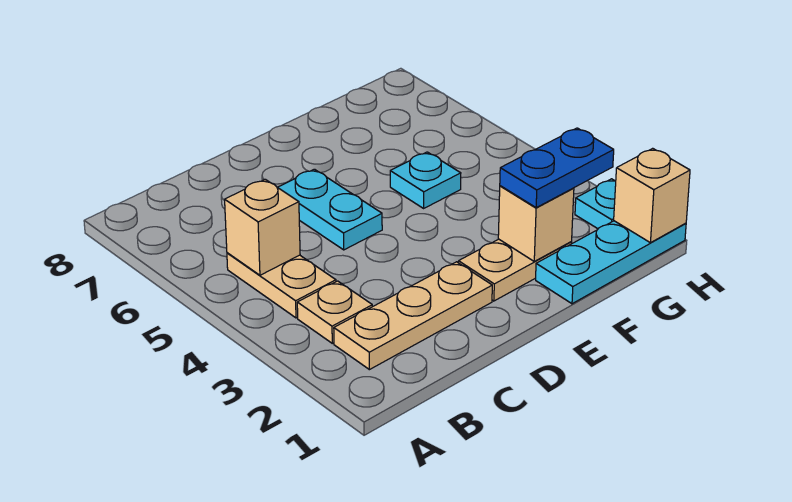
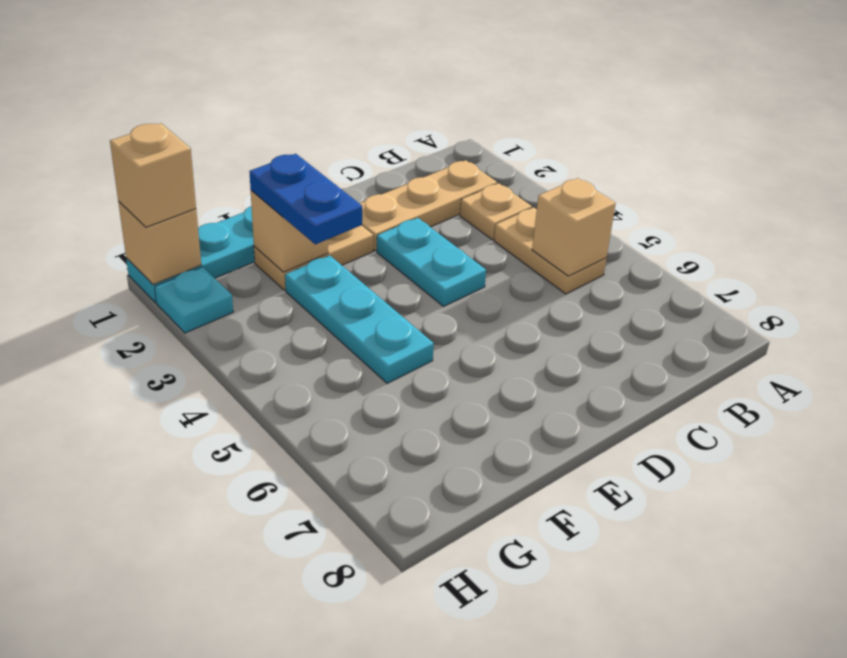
cyan plate D5:D6 level 1 -> cyan plate D3:D4 level 1
blue plate F2:G2 level 3 -> blue plate F2:F3 level 3
cyan plate F5 level 1 -> cyan plate F3:F5 level 1
none -> tan brick H1 level 3

